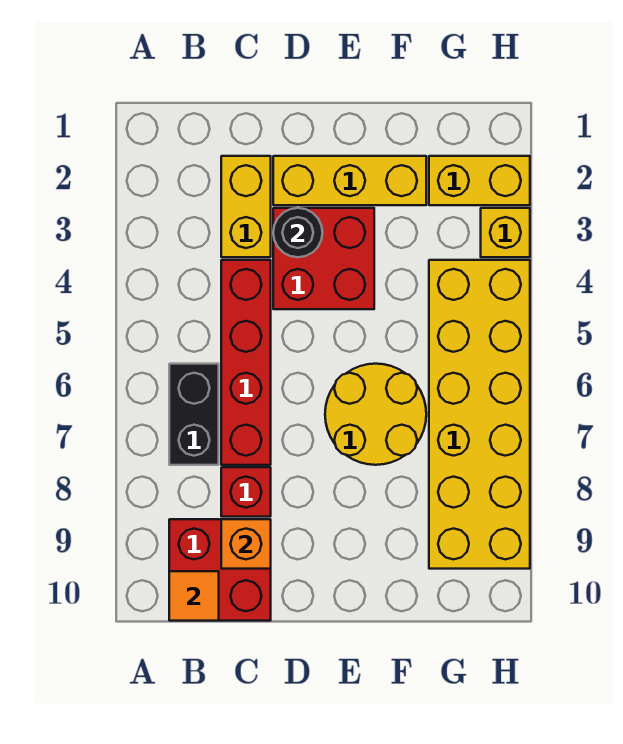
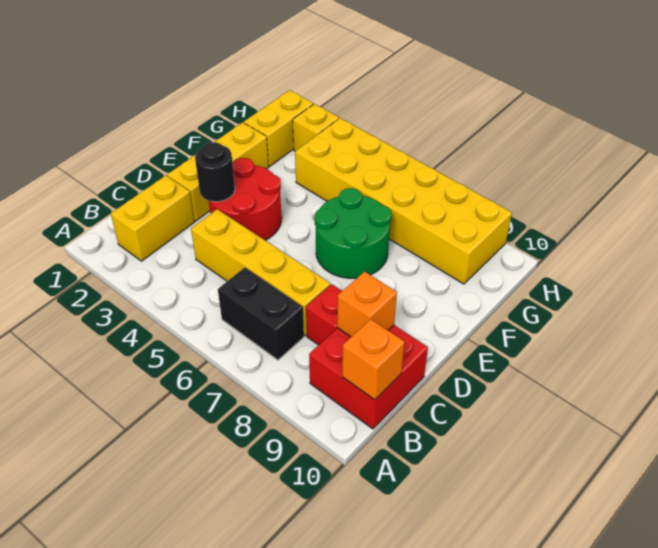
orange tile B10 level 2 -> orange brick B10 level 2
yellow brick C2:C3 level 1 -> yellow brick B2:C2 level 1
red brick C4:C7 level 1 -> yellow brick C4:C7 level 1
red brick D3:E4 level 1 -> red round brick D3:E4 level 1
yellow round brick E6:F7 level 1 -> green round brick E6:F7 level 1

